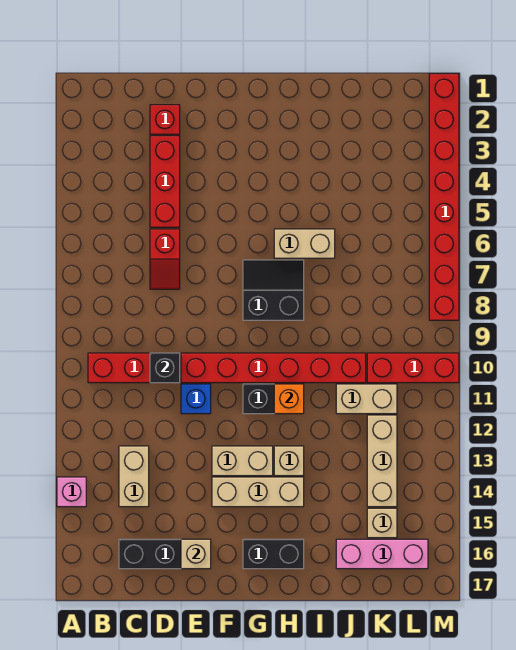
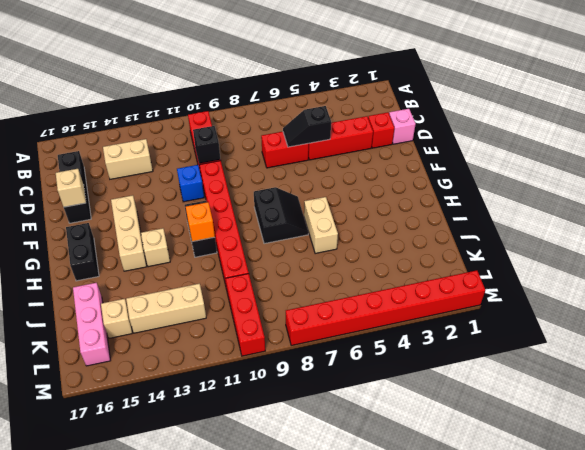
pink brick A14 level 1 -> pink brick D1 level 1
none -> black slope D5:D6 level 2 top 5
red slope D6:D7 level 1 top 6 -> red brick D6:D7 level 1
tan brick F13:G13 level 1 -> none
tan brick J11:K11 level 1 -> none

